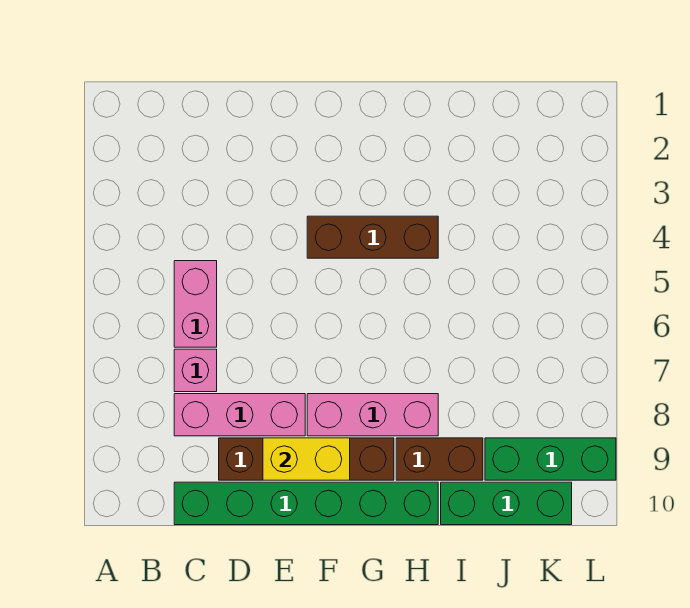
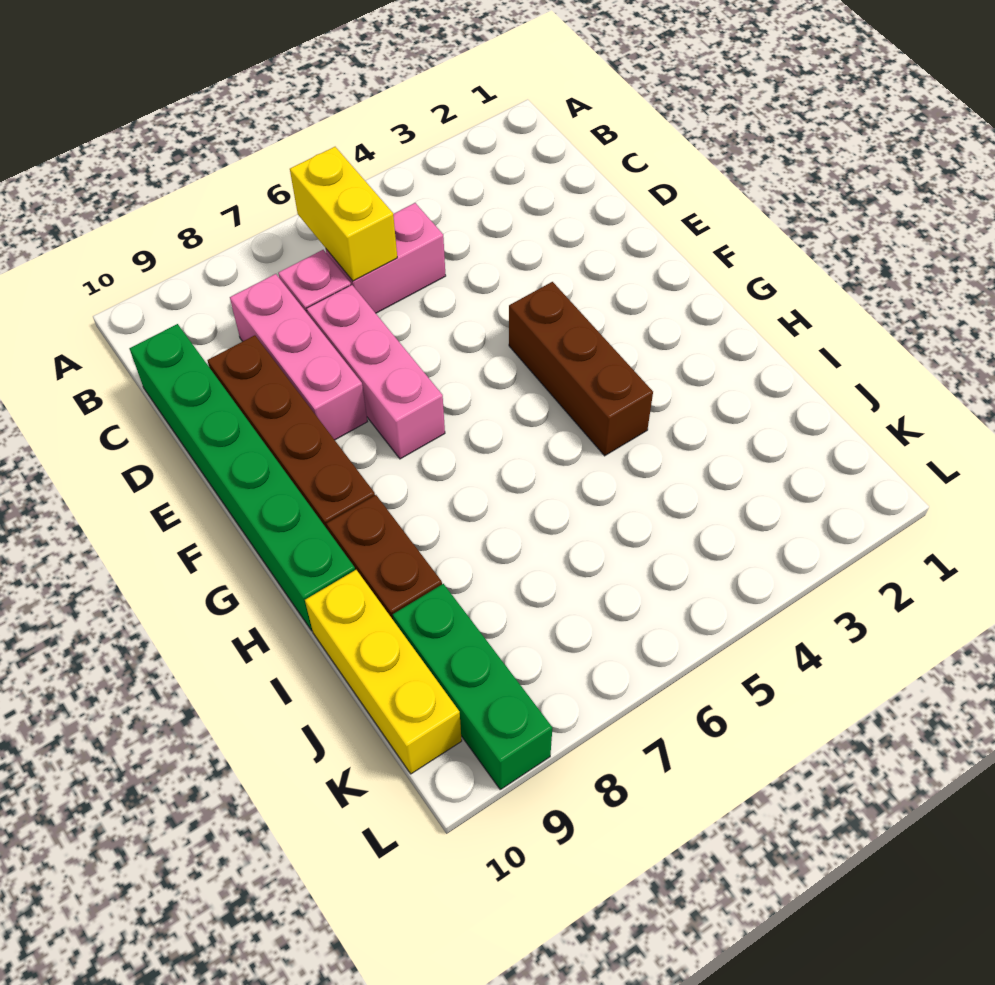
yellow brick E9:F9 level 2 -> yellow brick B6:C6 level 2
pink brick F8:H8 level 1 -> pink brick D7:F7 level 1
green brick I10:K10 level 1 -> yellow brick I10:K10 level 1

